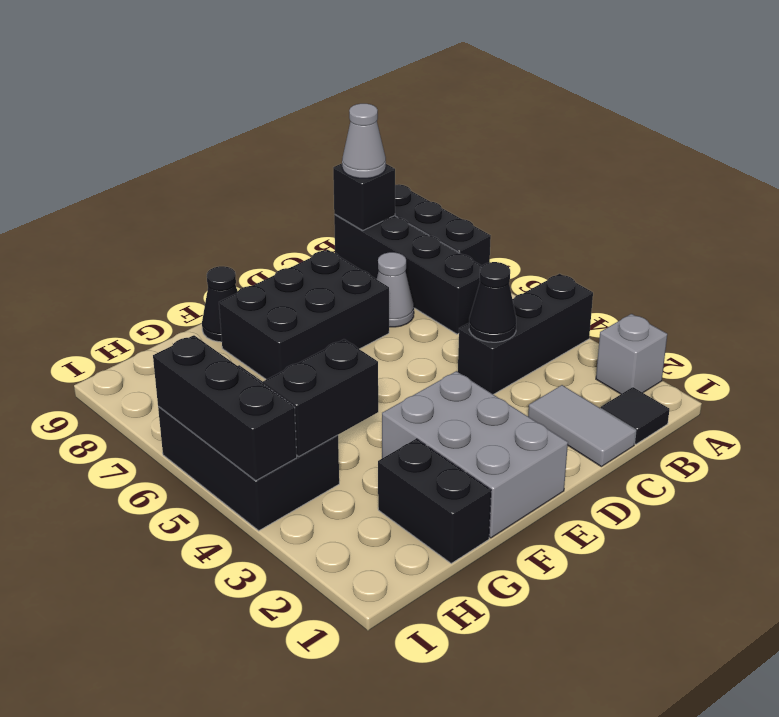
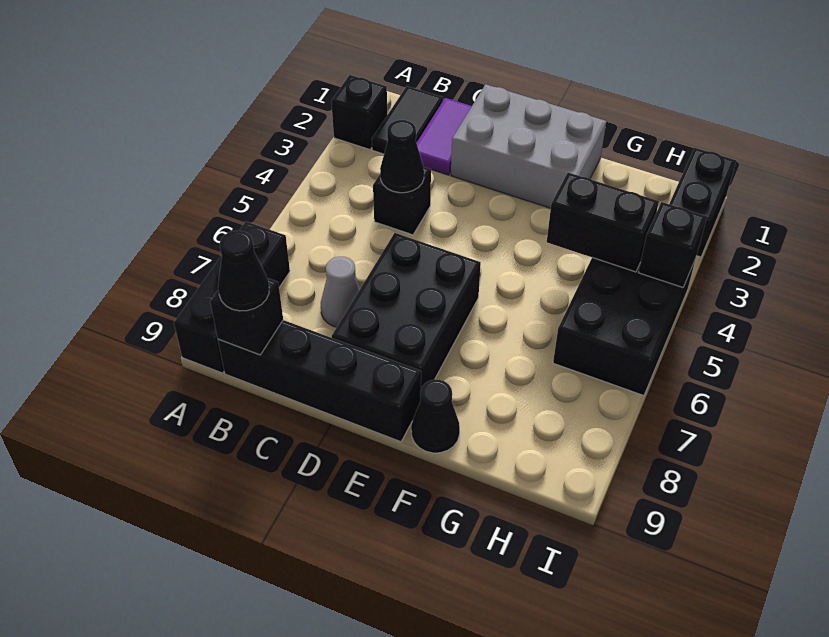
grey brick A2 level 1 -> black brick A2 level 1
black brick A4:C4 level 1 -> black brick C4 level 1
black tile B1 level 1 -> black tile B1:B2 level 1
black brick B6:B9 level 1 -> black brick B9:E9 level 1
grey cone B9 level 3 -> black cone B9 level 3
grey tile C1:C2 level 1 -> purple tile C1:C2 level 1
black brick D7:F8 level 1 -> black brick D6:E8 level 1
grey brick E1:F3 level 1 -> grey brick D1:F2 level 1
black brick G1:G2 level 1 -> black brick I1:I2 level 1
black brick I4:I6 level 2 -> black brick I4 level 2

